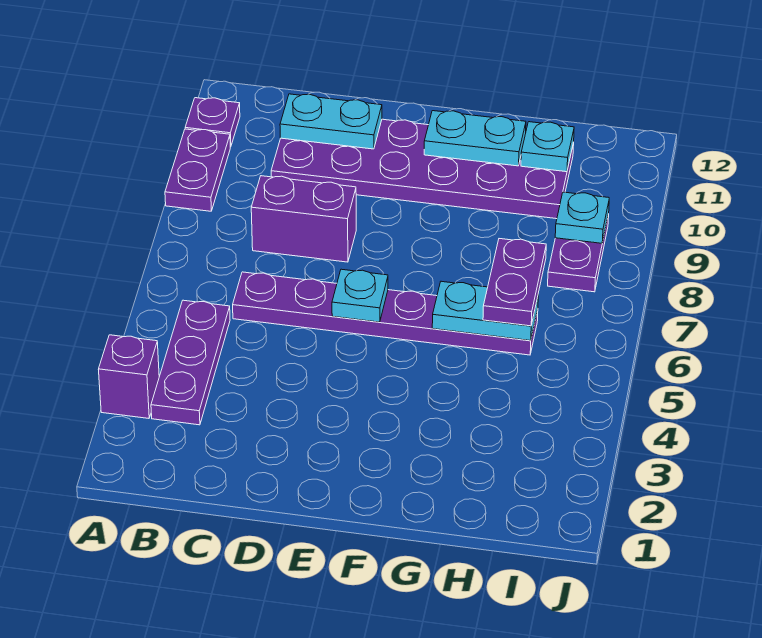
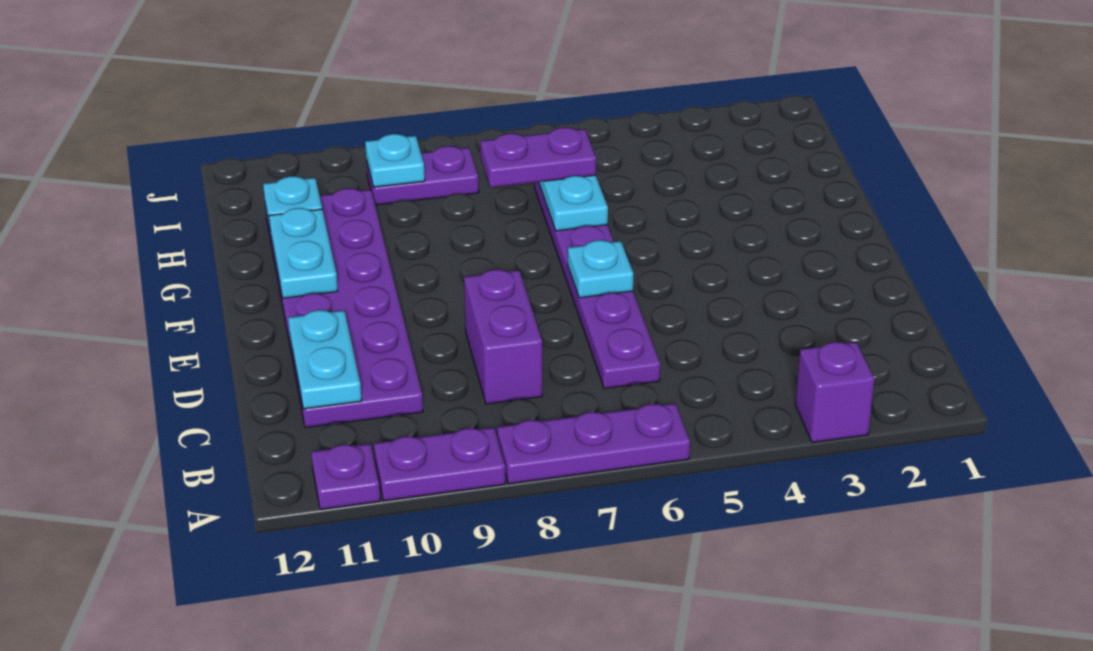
purple plate B3:B5 level 1 -> purple plate A6:A8 level 1

